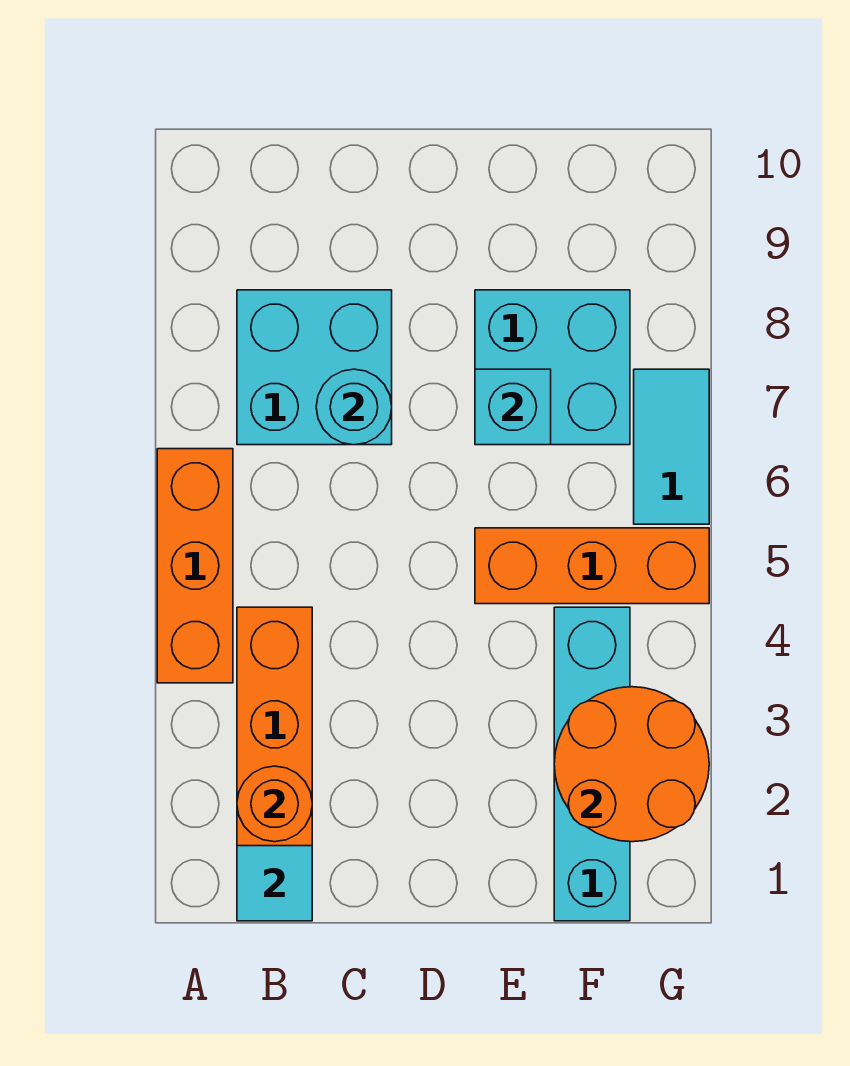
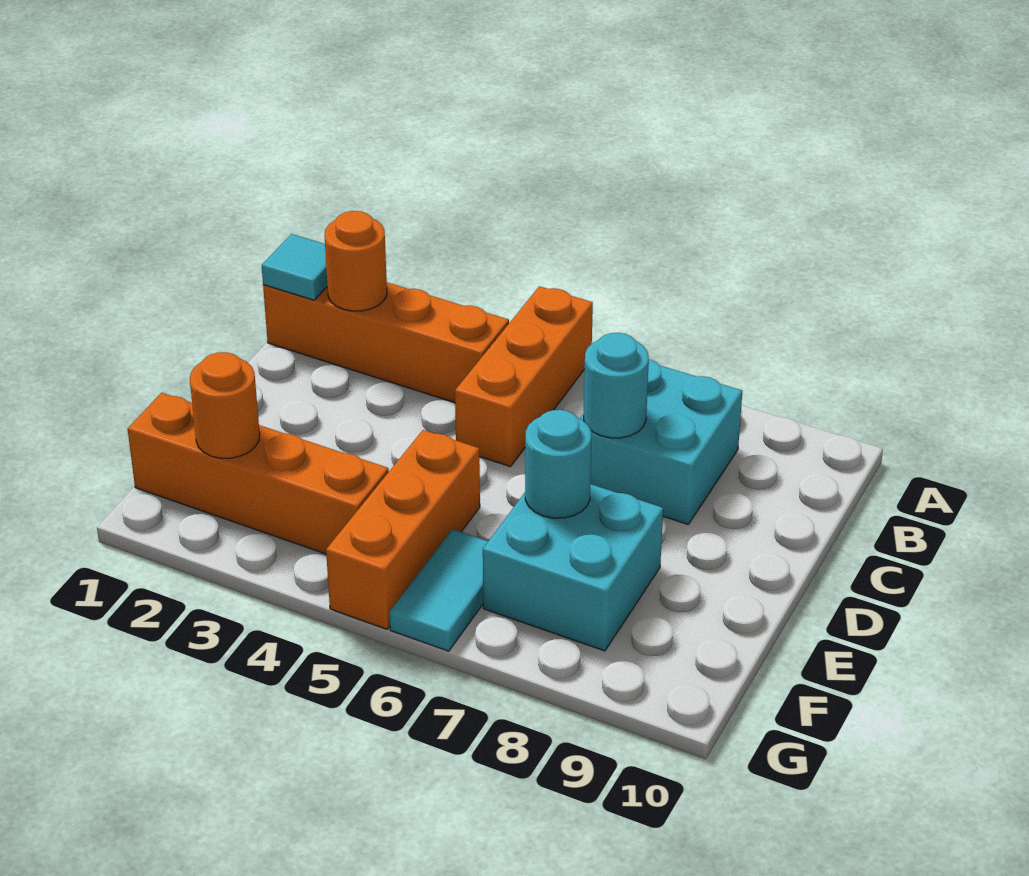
orange brick A4:A6 level 1 -> orange brick A5:C5 level 1
cyan brick E7 level 2 -> cyan round brick E7 level 2
cyan brick F1:F4 level 1 -> orange brick F1:F4 level 1
orange round brick F2:G3 level 2 -> orange round brick F2 level 2
cyan tile G6:G7 level 1 -> cyan tile F6:G6 level 1

